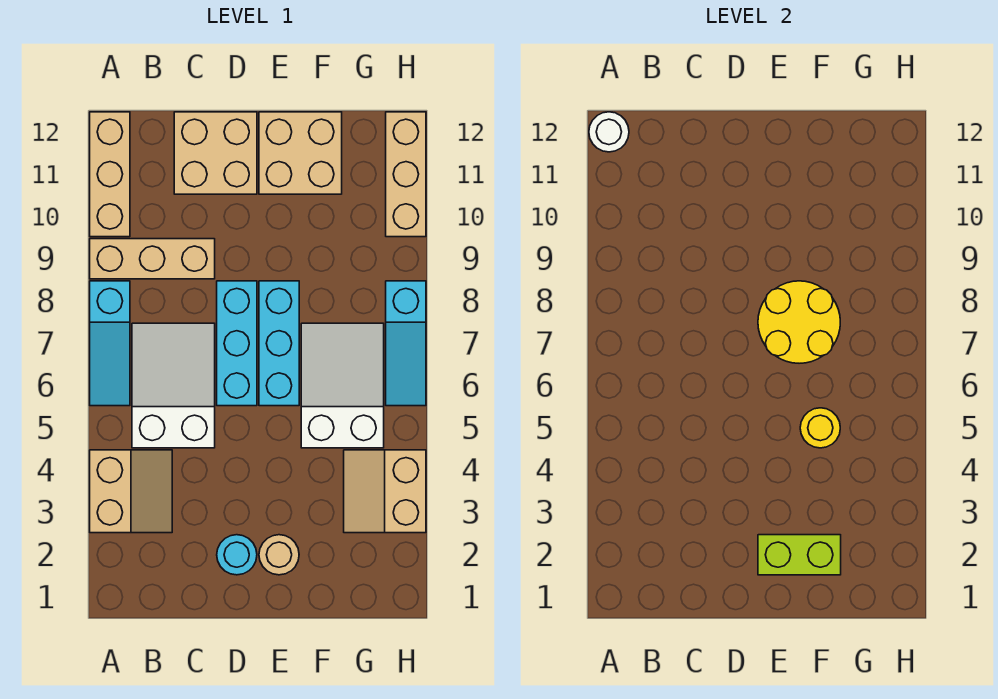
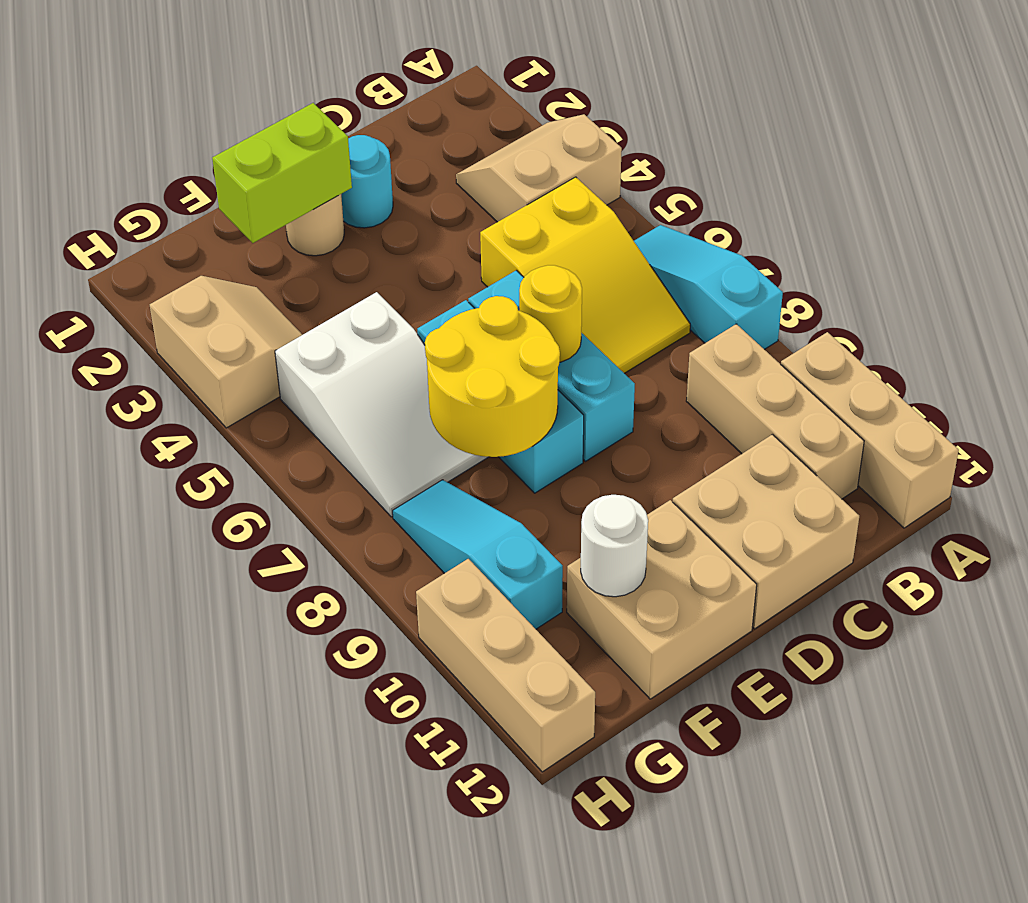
tan slope A3:B4 level 1 top A -> tan slope A3:B4 level 1 top 4
tan brick A9:C9 level 1 -> tan brick B9:B11 level 1
white round brick A12 level 2 -> white round brick F11 level 2
white slope B5:C7 level 1 top 5 -> yellow slope B5:C7 level 1 top 5
yellow round brick F5 level 2 -> yellow round brick D7 level 2
cyan slope H6:H8 level 1 top 8 -> cyan slope G8:G10 level 1 top 10

